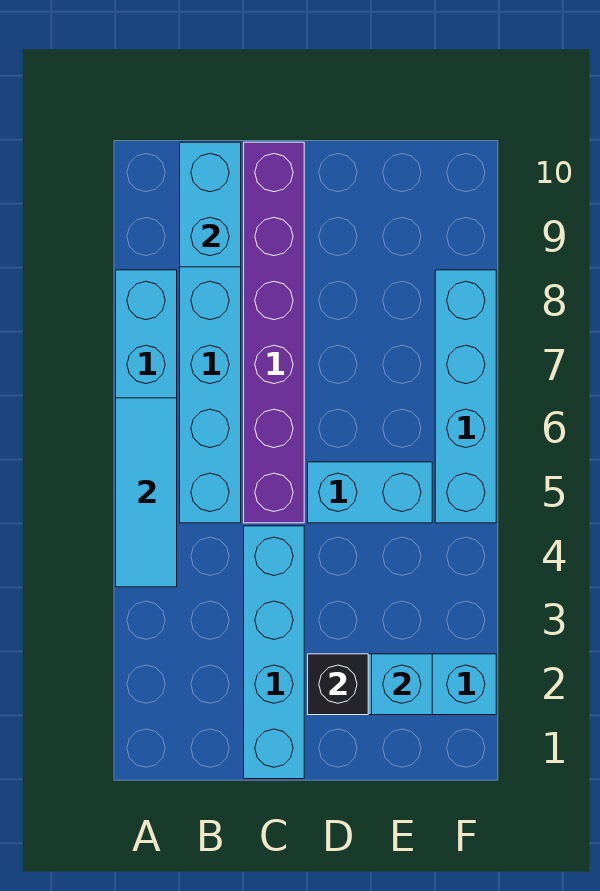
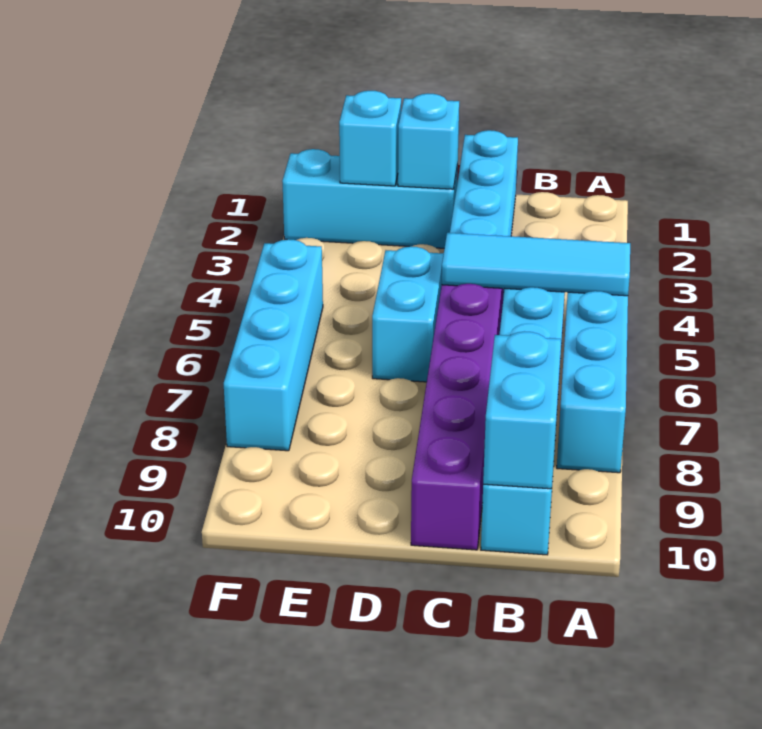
cyan tile A4:A6 level 2 -> cyan tile A5:C5 level 2
black brick D2 level 2 -> cyan brick D2 level 2
cyan brick D5:E5 level 1 -> cyan brick D5:D6 level 1

